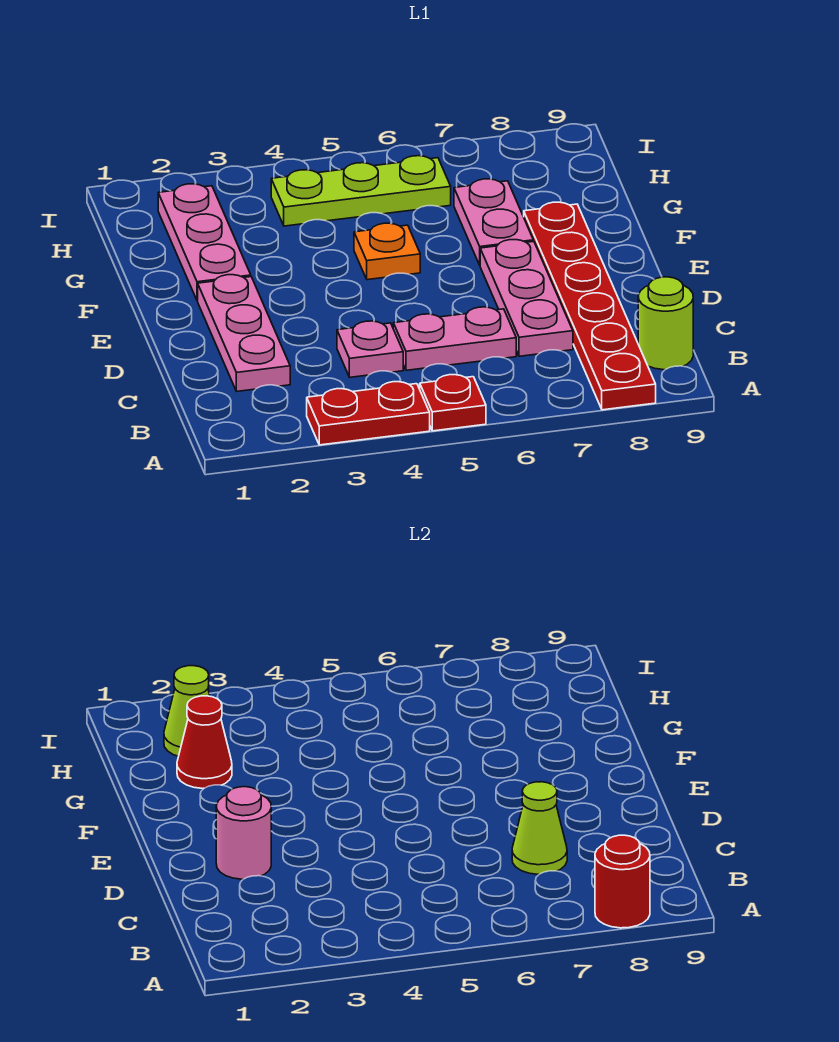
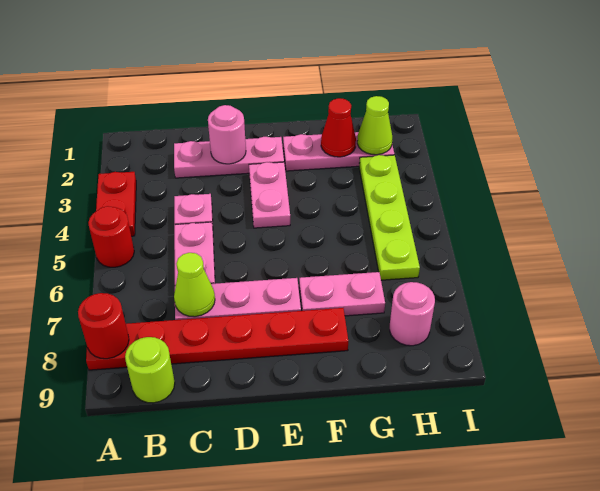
red plate A5 level 1 -> red round brick A5 level 1
none -> pink plate E3:E4 level 1
orange plate F5 level 1 -> none
lime plate H4:H6 level 1 -> lime plate H3:H6 level 1
none -> pink round brick H8 level 1

